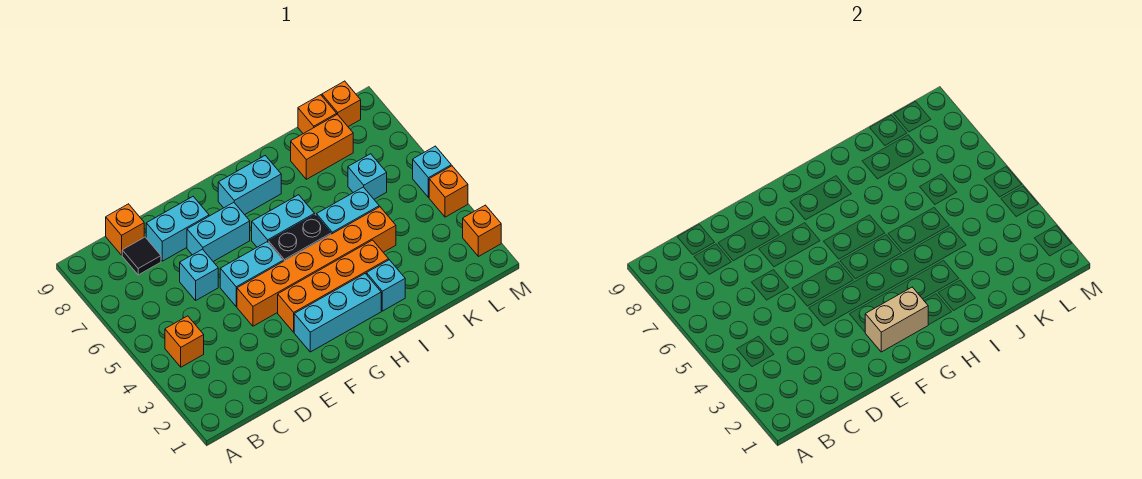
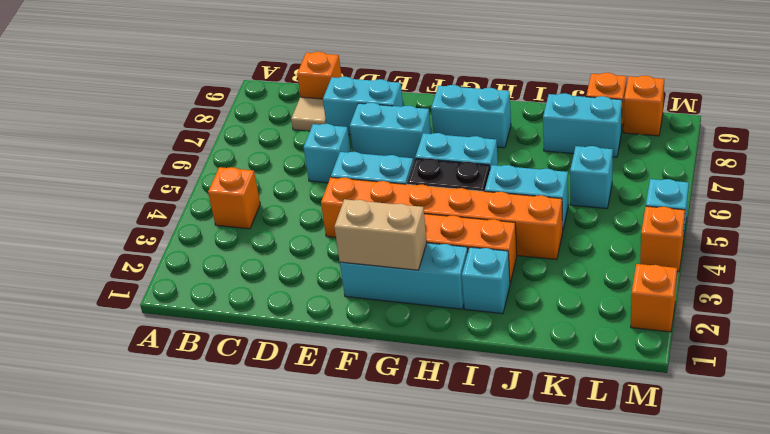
black tile C8 level 1 -> tan tile C8 level 1
orange brick J8:K8 level 1 -> cyan brick J8:K8 level 1

